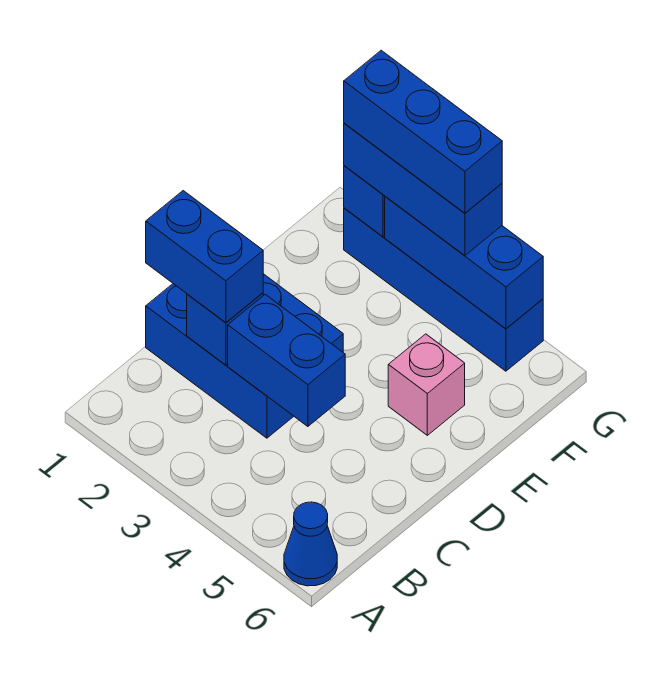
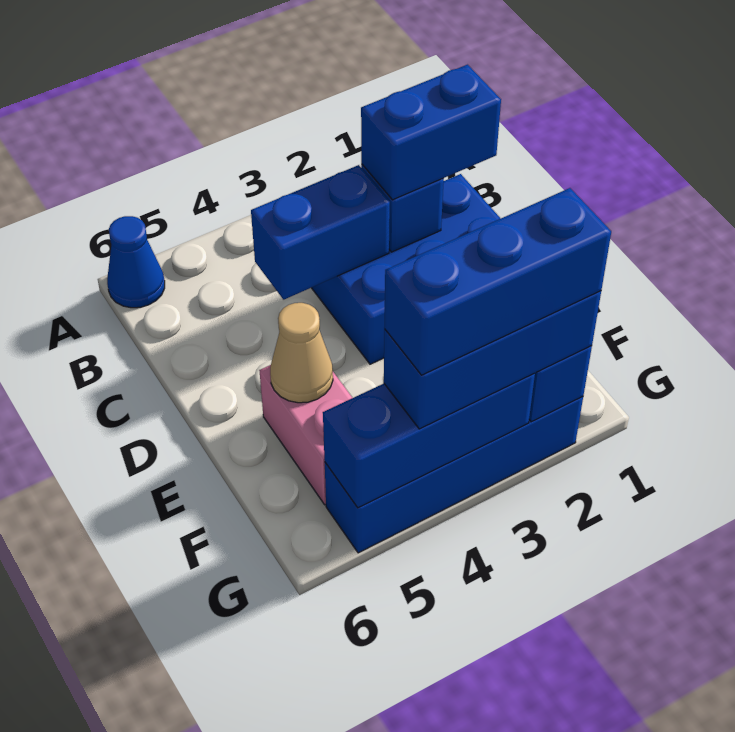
pink brick E5 level 1 -> pink brick E5:F5 level 1
none -> tan cone E5 level 2

